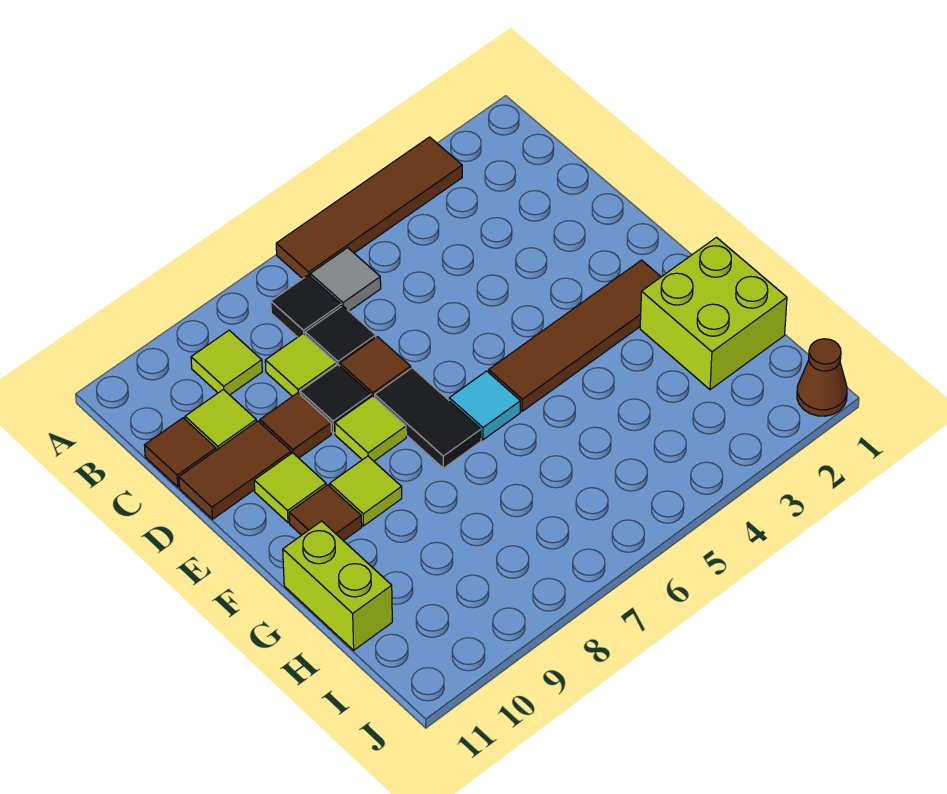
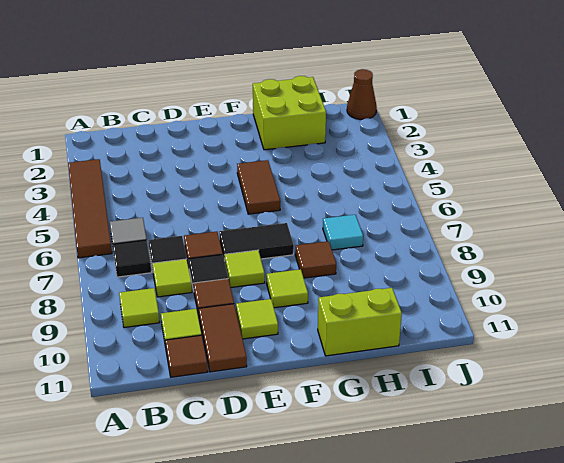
brown tile F2:F5 level 1 -> brown tile F4:F5 level 1
cyan tile F6 level 1 -> cyan tile H7 level 1
brown tile F10 level 1 -> brown tile G8 level 1

